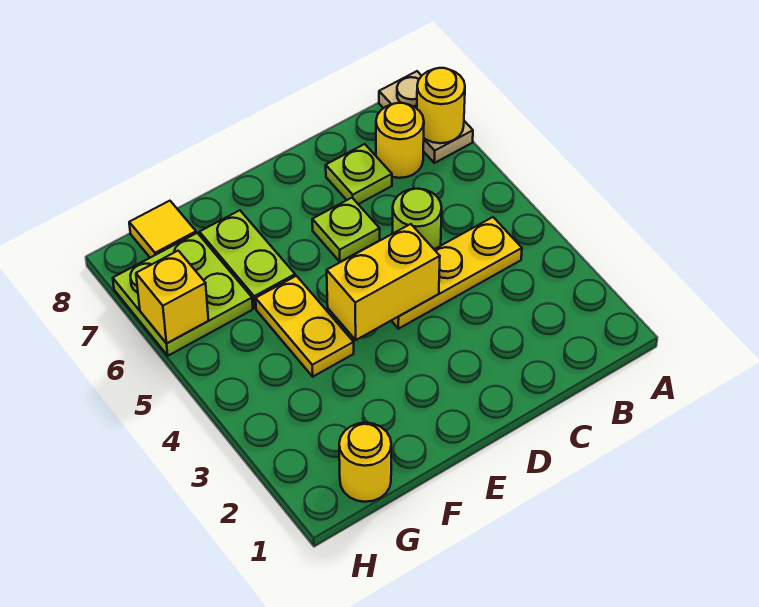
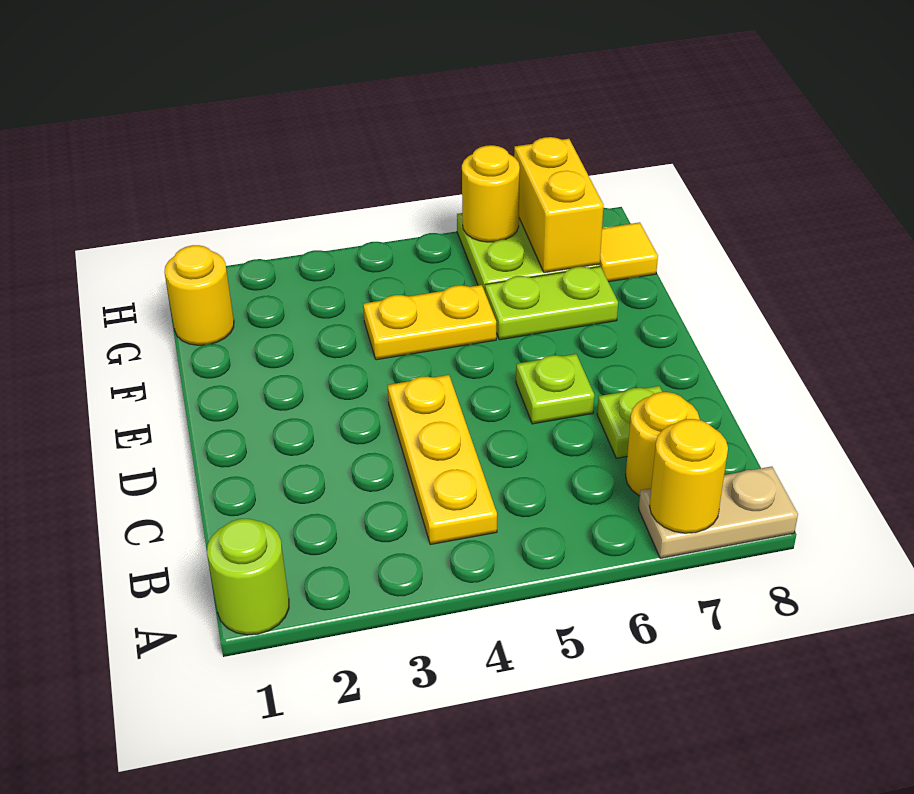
lime round brick C5 level 1 -> lime round brick A1 level 1
yellow brick D4:E4 level 2 -> yellow brick G7:H7 level 2
yellow brick H6 level 2 -> yellow round brick H6 level 2

